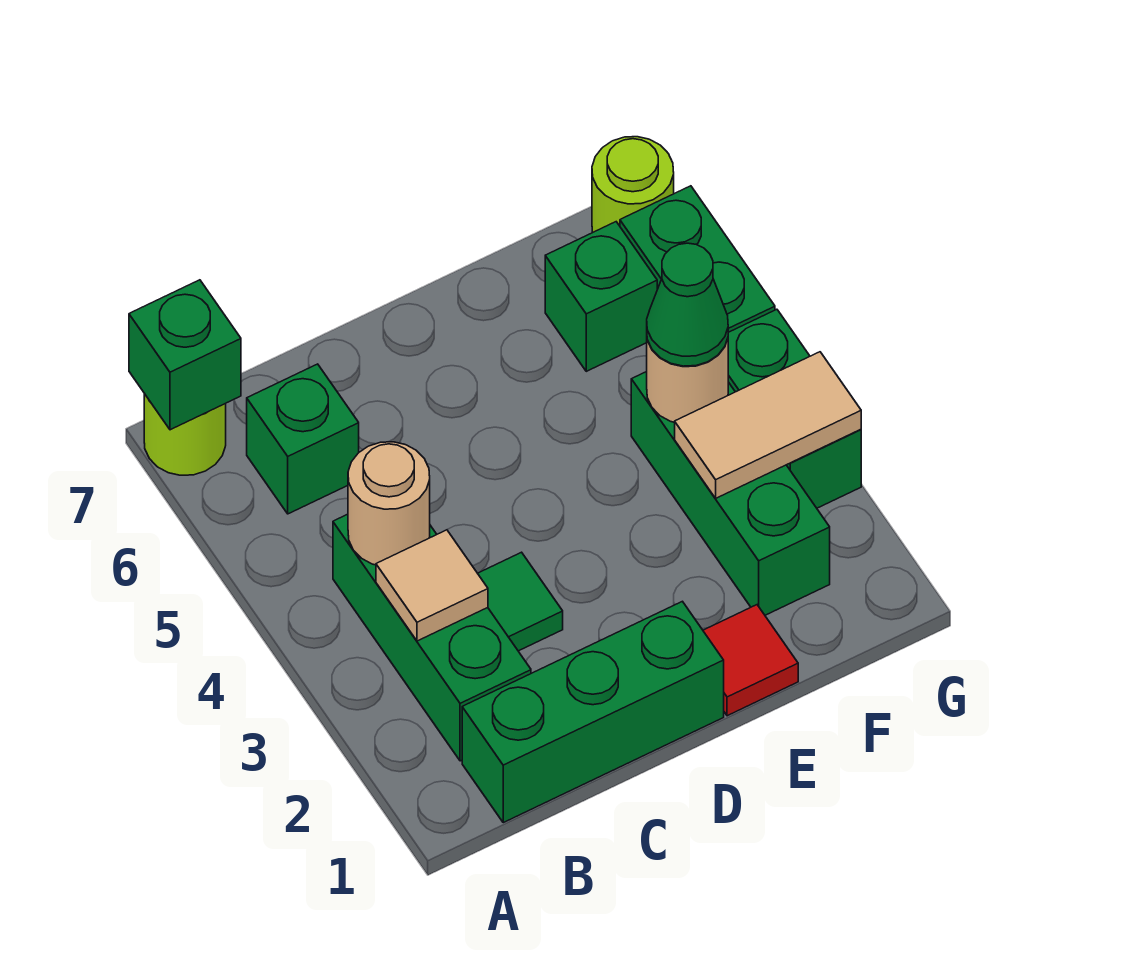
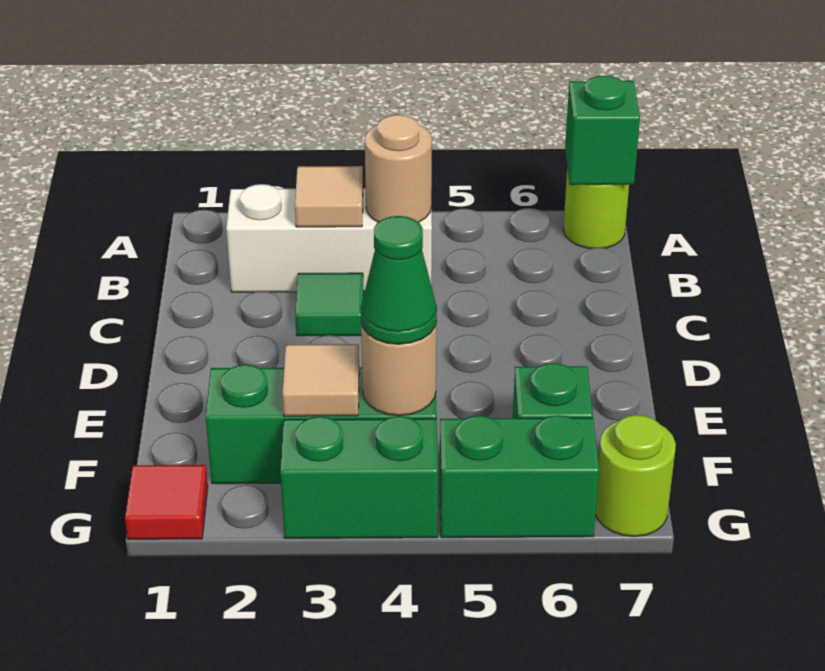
green brick B1:D1 level 1 -> none
green brick B2:B4 level 1 -> white brick B2:B4 level 1
green brick B6 level 1 -> none
red tile E1 level 1 -> red tile G1 level 1
tan tile F3:G3 level 2 -> tan tile F3 level 2

